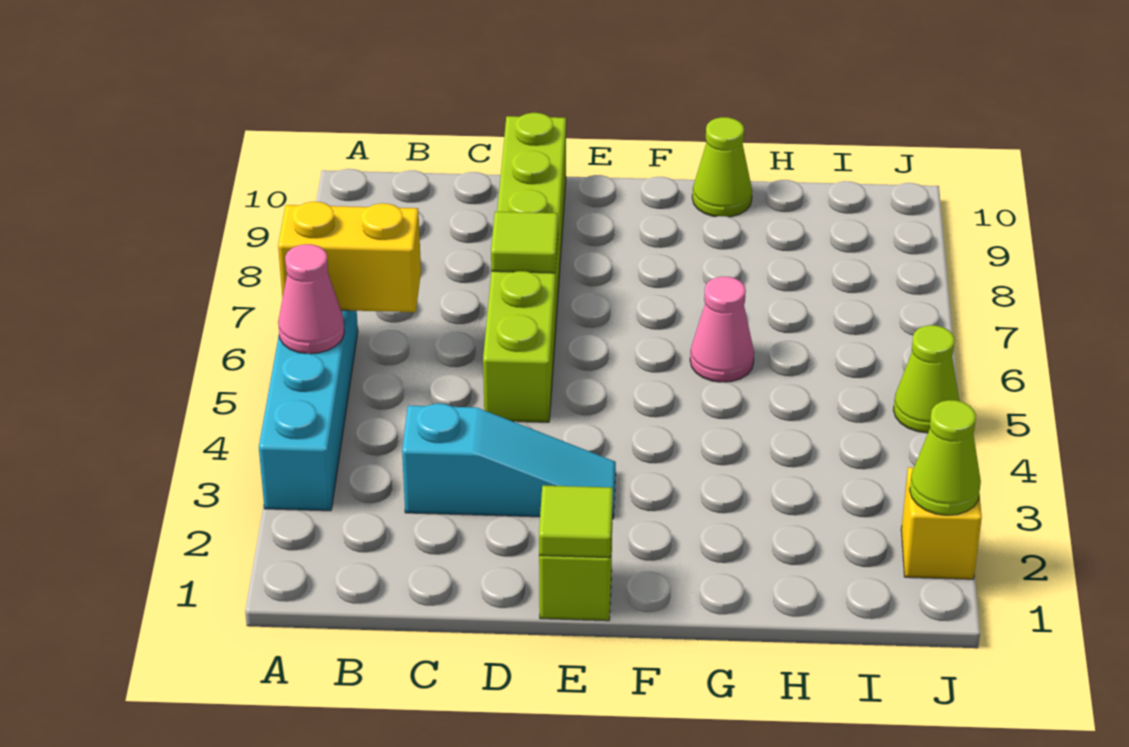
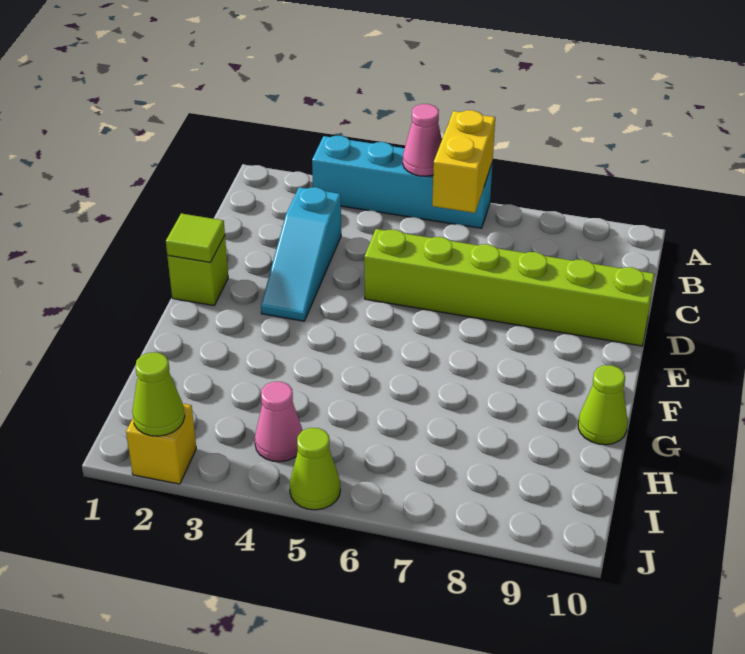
lime tile D7 level 2 -> none
pink cone G6 level 1 -> pink cone I4 level 1

